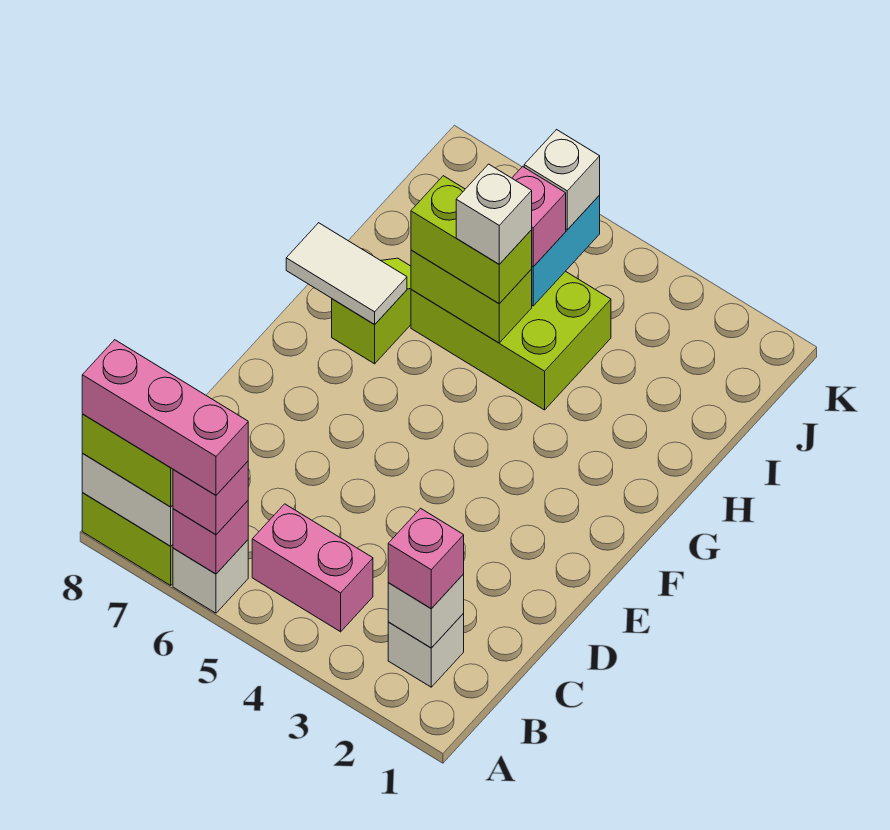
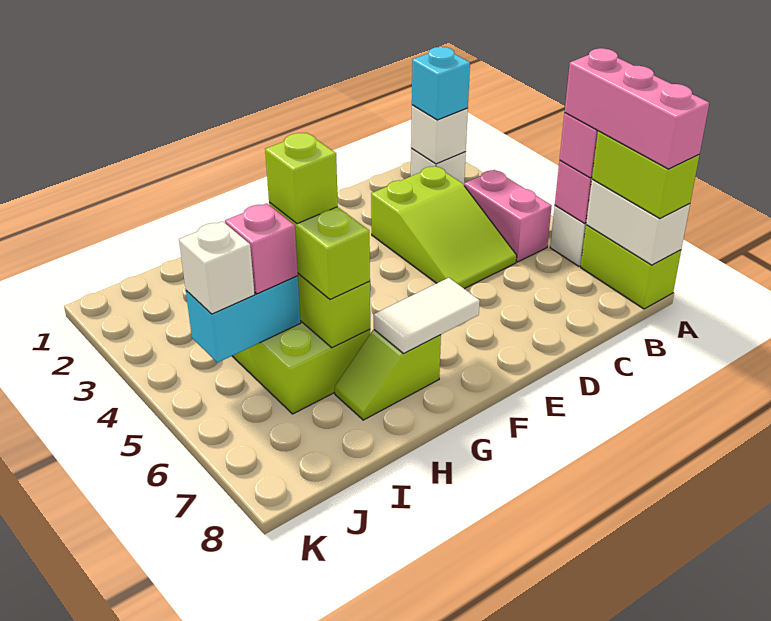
pink brick B2 level 3 -> cyan brick B2 level 3
none -> lime slope C3:D5 level 1 top 3
white tile G7:G8 level 2 -> white tile F7:G7 level 2
white brick H5 level 4 -> lime brick H5 level 4

